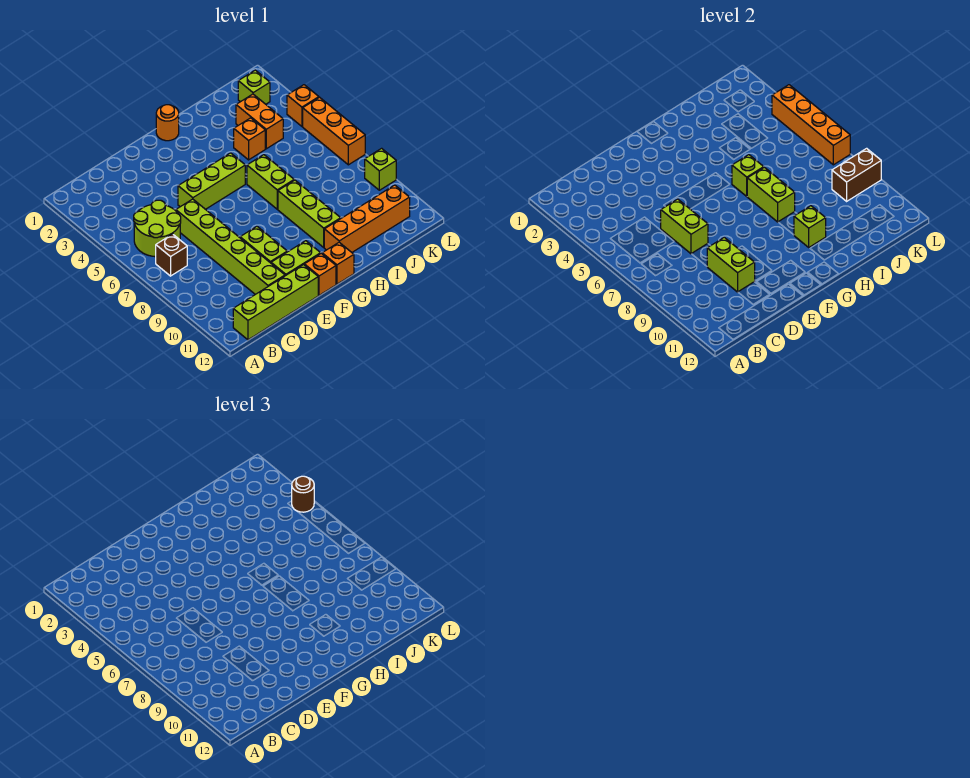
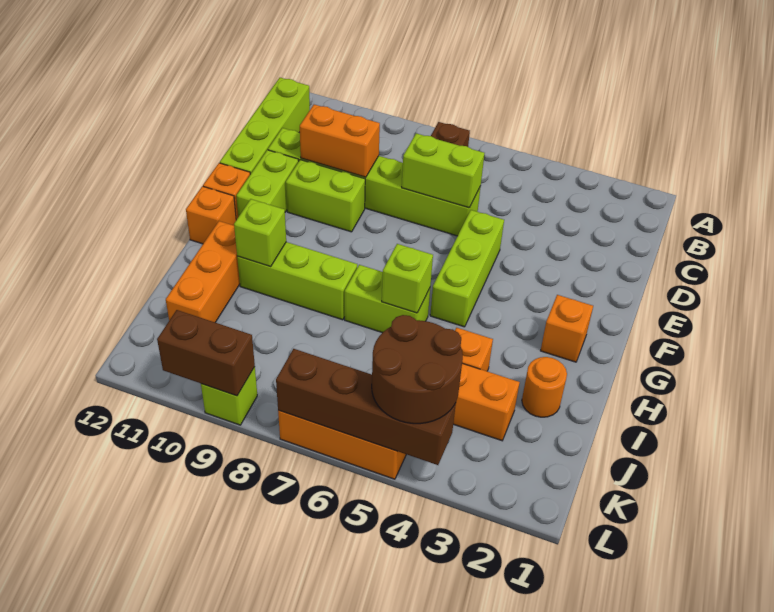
lime round brick B5:C6 level 1 -> none
lime brick D9:D10 level 2 -> orange brick D9:D10 level 2
orange round brick G1 level 1 -> orange round brick I2 level 1
lime brick H7:H8 level 2 -> none
orange brick H11:K11 level 1 -> orange brick H11:J11 level 1
lime brick K2 level 1 -> none
brown brick K9:L9 level 2 -> brown brick L9:L10 level 2
orange brick L4 level 1 -> orange brick G2 level 1
orange brick L4:L7 level 2 -> brown brick L4:L7 level 2
brown round brick L4 level 3 -> brown round brick K4:L5 level 3

